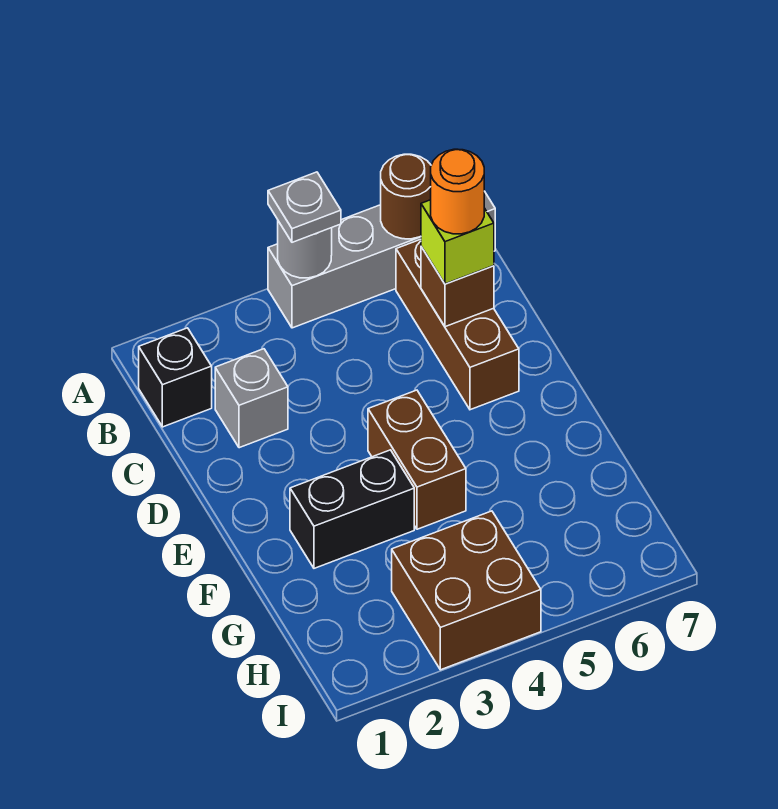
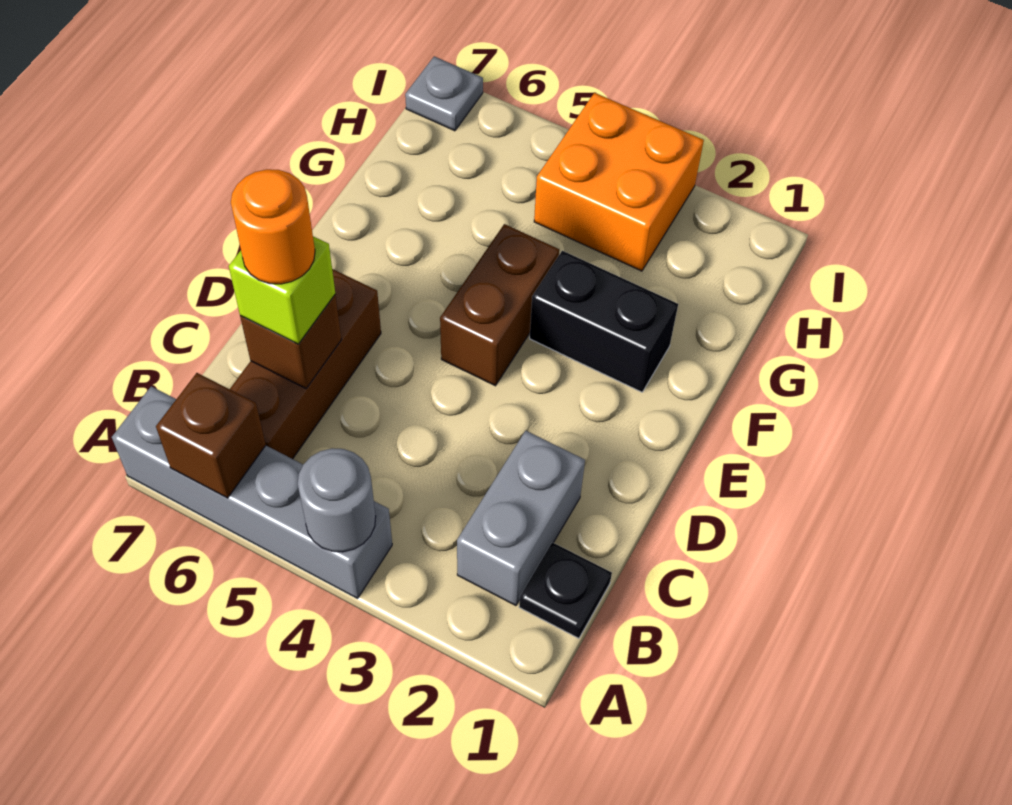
grey plate A4 level 3 -> grey plate I7 level 1
brown round brick A6 level 2 -> brown brick A6 level 2
black brick B1 level 1 -> black plate B1 level 1
grey brick C2 level 1 -> grey brick B2:C2 level 1
brown brick H3:I4 level 1 -> orange brick H3:I4 level 1

